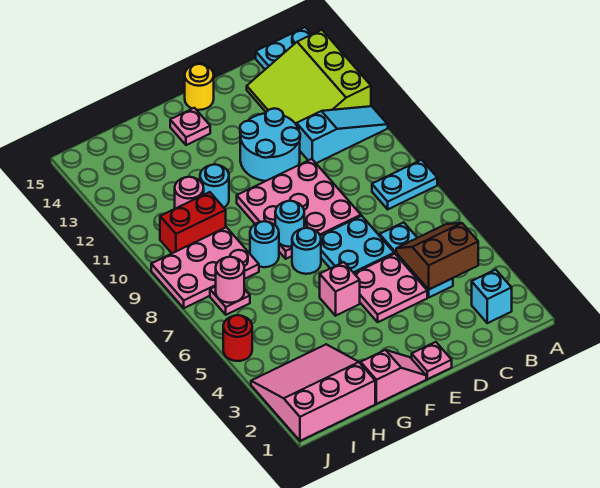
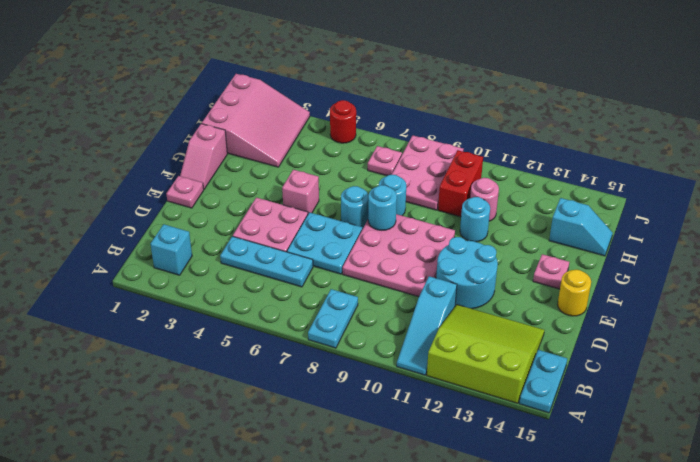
brown slope B4:C5 level 2 top 4 -> none
none -> cyan slope H14:H15 level 1 top 14
pink round brick I7 level 2 -> none

